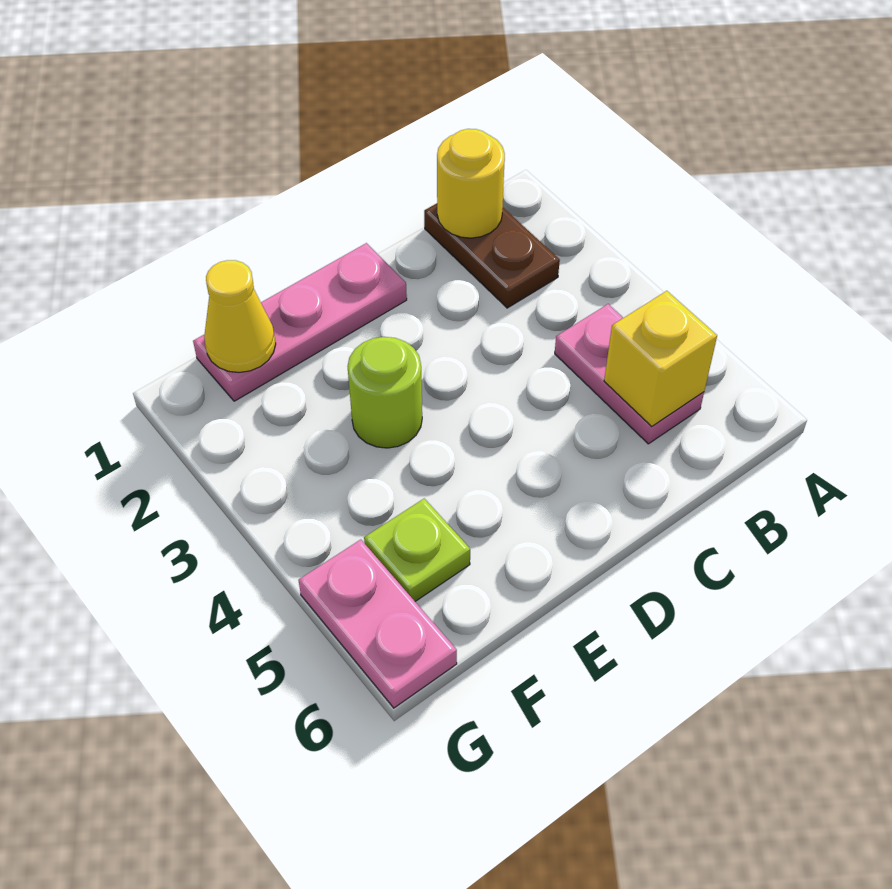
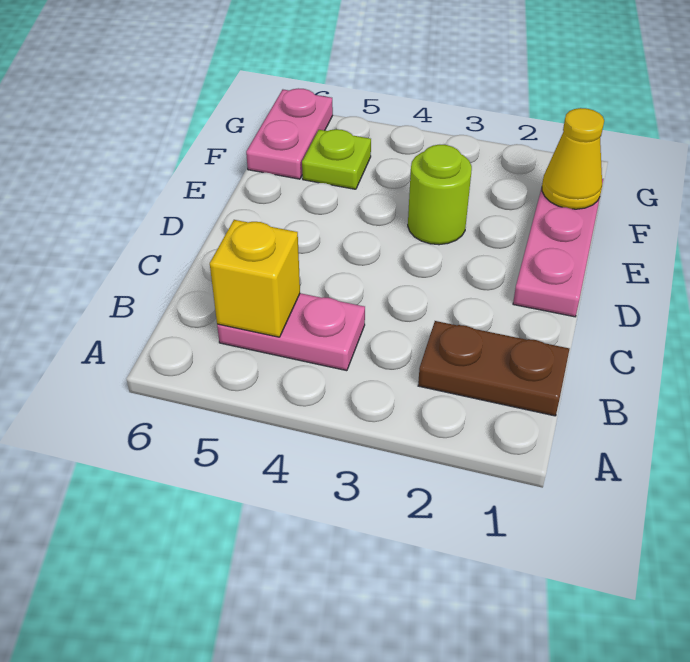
yellow round brick B1 level 2 -> none
pink plate G5:G6 level 1 -> pink plate F6:G6 level 1

